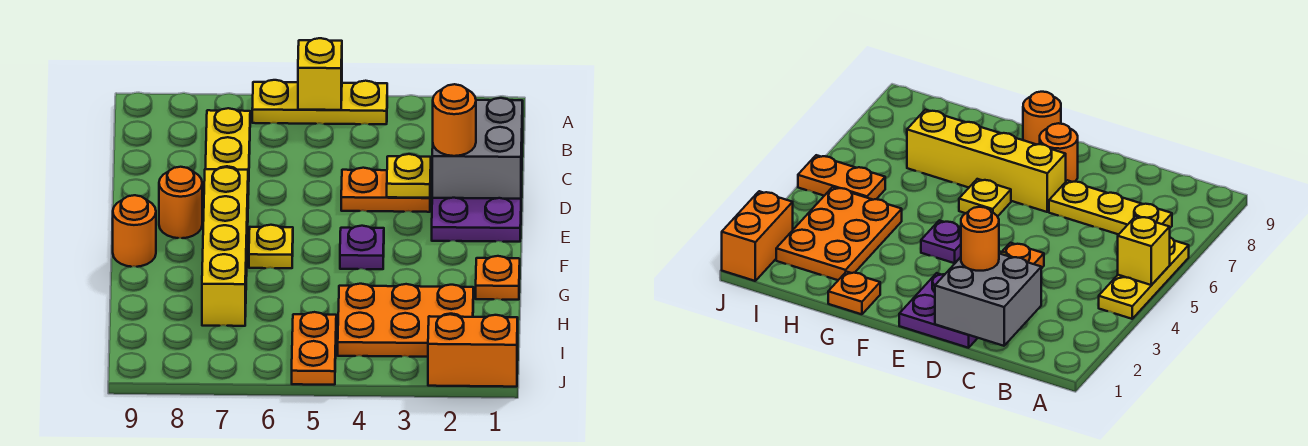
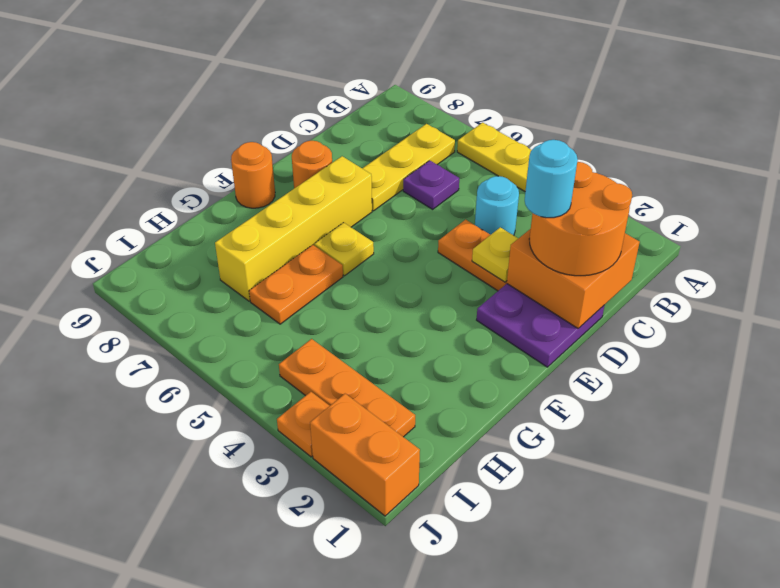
yellow brick A5 level 2 -> none
grey brick C1:D2 level 2 -> orange brick C1:D2 level 2
none -> cyan round brick C4 level 1
orange round brick D2 level 3 -> orange round brick C1:D2 level 3
none -> cyan round brick D2 level 4
purple plate F4 level 1 -> purple plate C6 level 1
orange plate G1 level 1 -> orange plate J3 level 1
orange plate H2:I4 level 1 -> orange plate I2:I4 level 1
orange plate I5:J5 level 1 -> orange plate G6:H6 level 1

